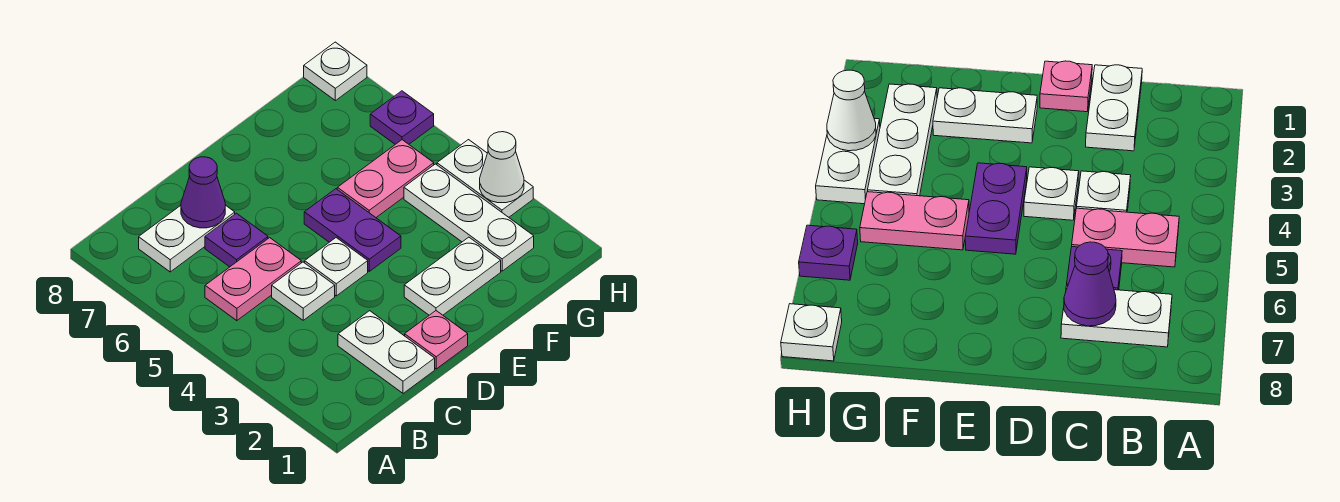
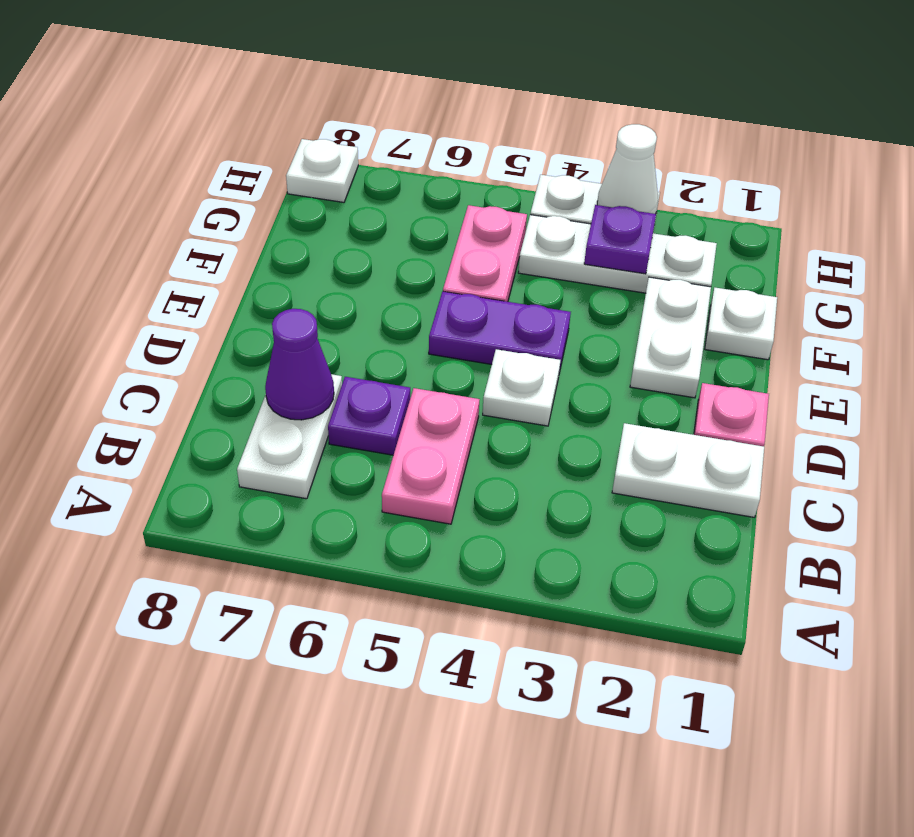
white plate C4 level 1 -> white plate F1 level 1
purple plate H6 level 1 -> purple plate G3 level 2

